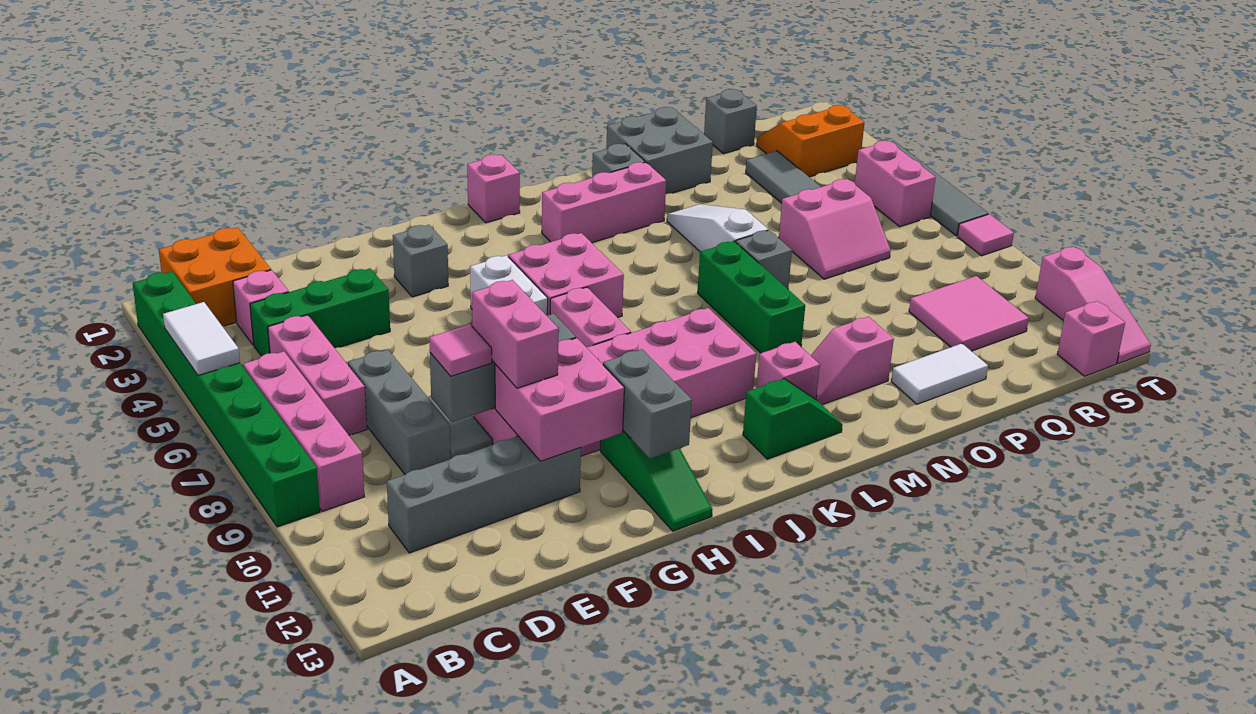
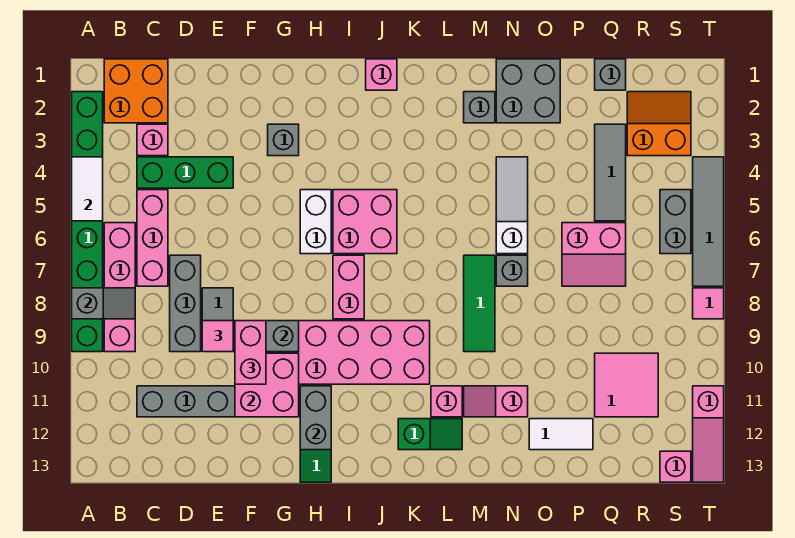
none -> grey slope A8:B8 level 2 top A
pink brick K3:M3 level 1 -> none
green brick M7:M9 level 1 -> green tile M7:M9 level 1
pink brick S5:S6 level 1 -> grey brick S5:S6 level 1

